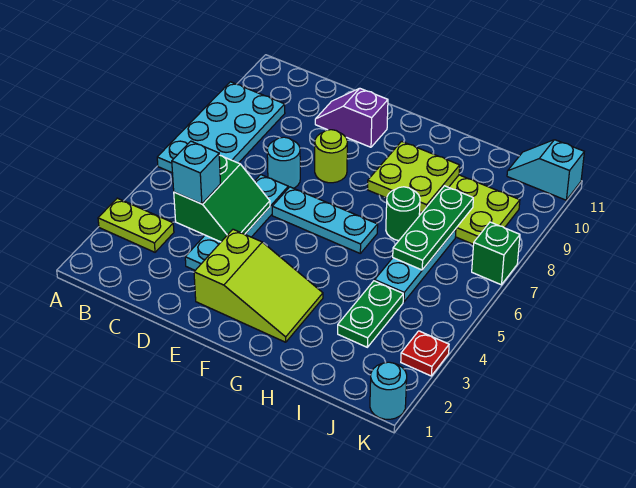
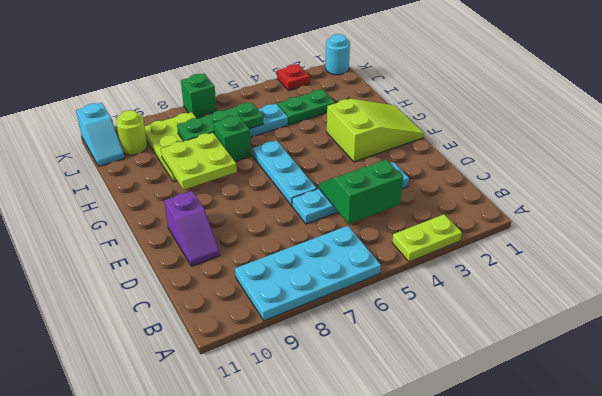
lime plate A3:B3 level 1 -> lime plate A3:A4 level 1
cyan brick C4 level 3 -> none
cyan round brick D7 level 1 -> none
lime slope E2:G3 level 1 top E -> lime slope F1:G3 level 1 top 3
lime round brick E8 level 1 -> lime round brick J10 level 1
green round brick H7 level 1 -> green brick H7 level 1

